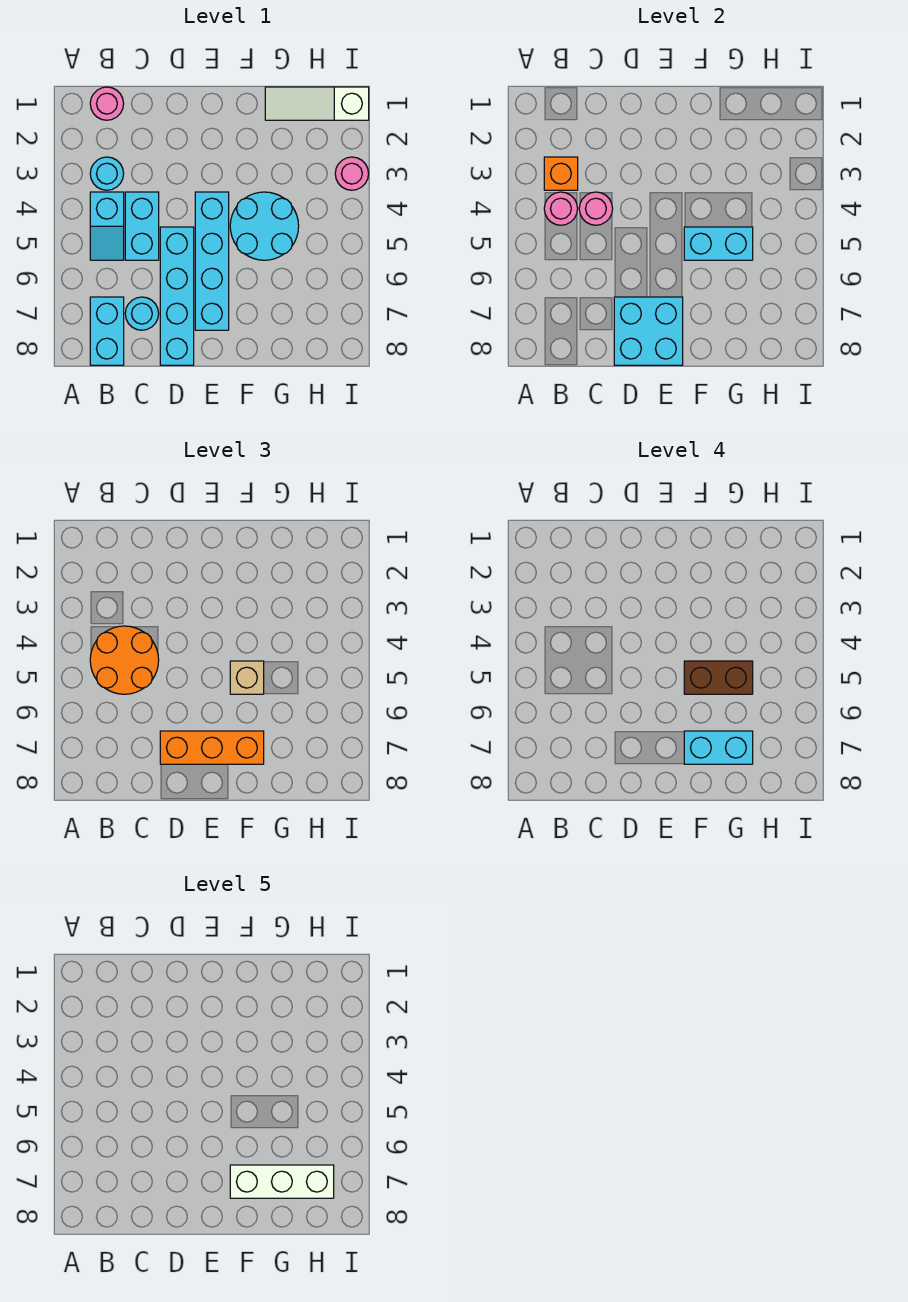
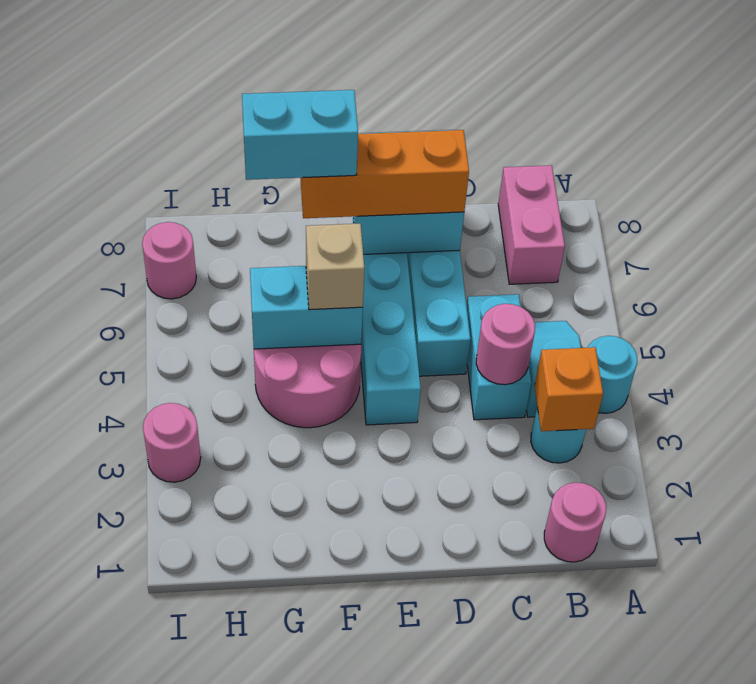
pink round brick B4 level 2 -> pink round brick I7 level 1
orange round brick B4:C5 level 3 -> none
cyan brick B7:B8 level 1 -> pink brick B7:B8 level 1
cyan round brick C7 level 1 -> cyan round brick A4 level 1
cyan round brick F4:G5 level 1 -> pink round brick F4:G5 level 1
brown brick F5:G5 level 4 -> none
white brick F7:H7 level 5 -> none
white slope G1:I1 level 1 top I -> none

